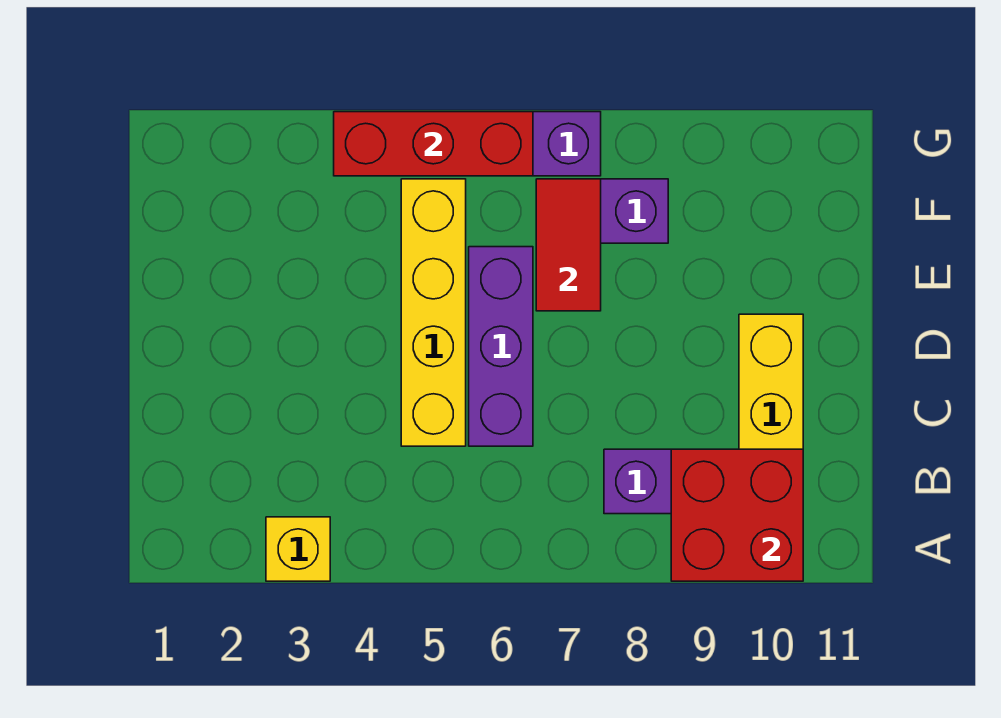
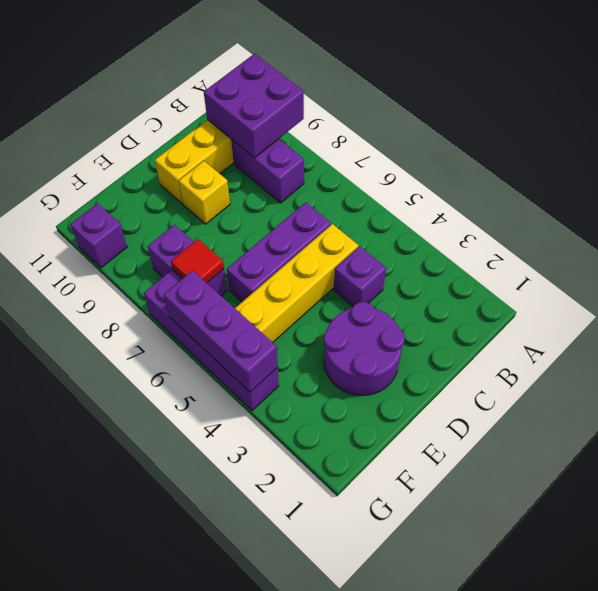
yellow brick A3 level 1 -> yellow brick D9 level 1
red brick A9:B10 level 2 -> purple brick A9:B10 level 2
none -> purple brick C4 level 1
none -> purple round brick D2:E3 level 1
red tile E7:F7 level 2 -> red tile F7 level 2
red brick G4:G6 level 2 -> purple brick G4:G6 level 2
none -> purple brick G10 level 1

